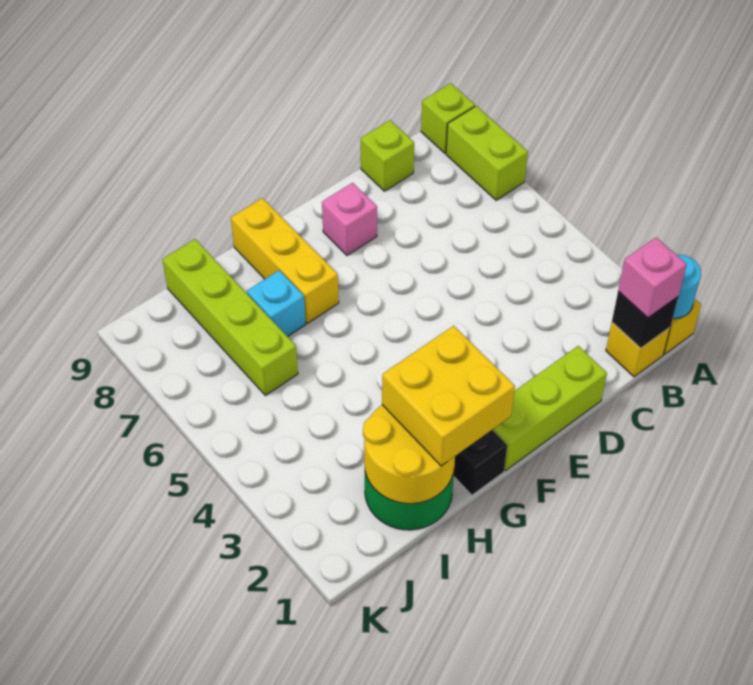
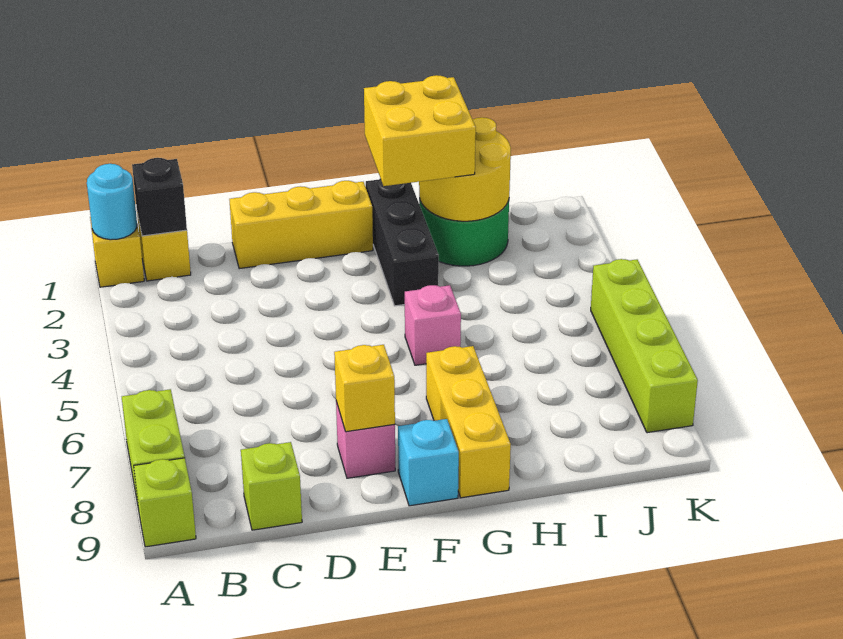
pink brick B1 level 3 -> pink brick G5 level 1
lime brick D1:F1 level 1 -> yellow brick D1:F1 level 1
none -> yellow brick E8 level 2
cyan brick H7 level 1 -> cyan brick F9 level 1
lime brick I6:I9 level 1 -> lime brick K5:K8 level 1

